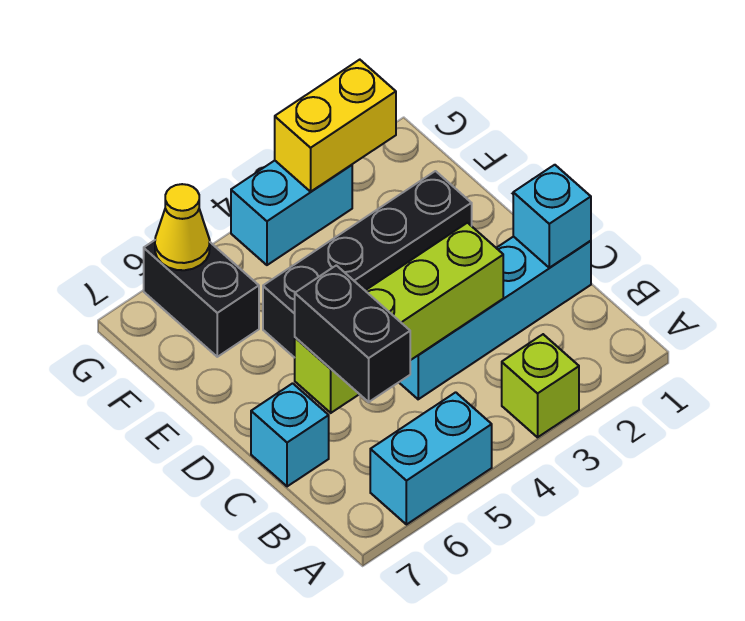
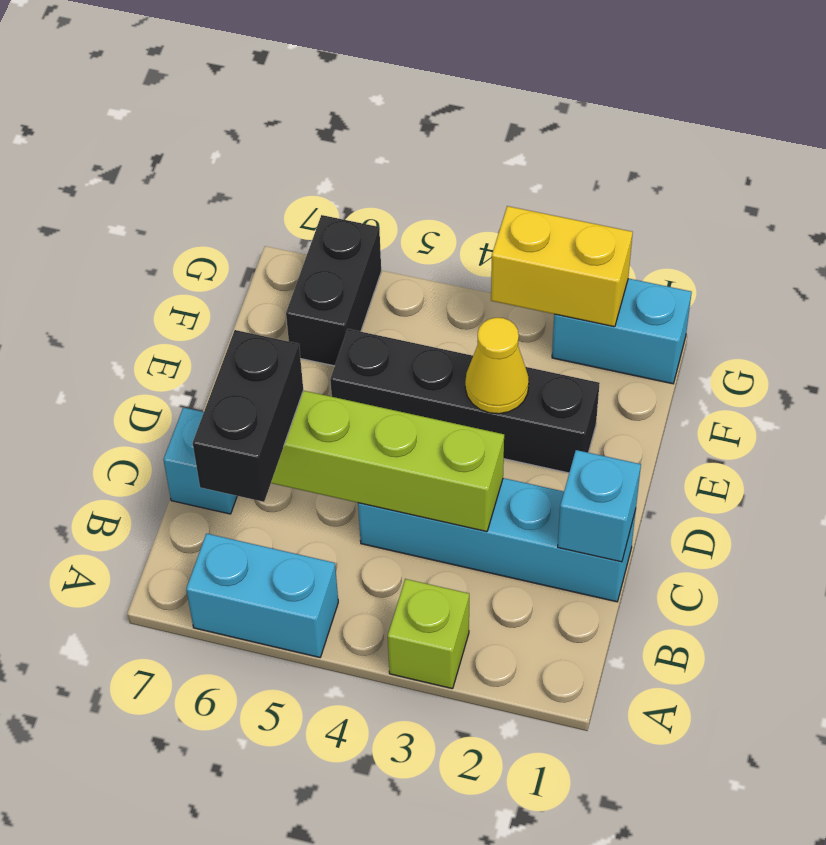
cyan brick G3:G4 level 1 -> cyan brick G1:G2 level 1
yellow cone G6 level 2 -> yellow cone E3 level 2

